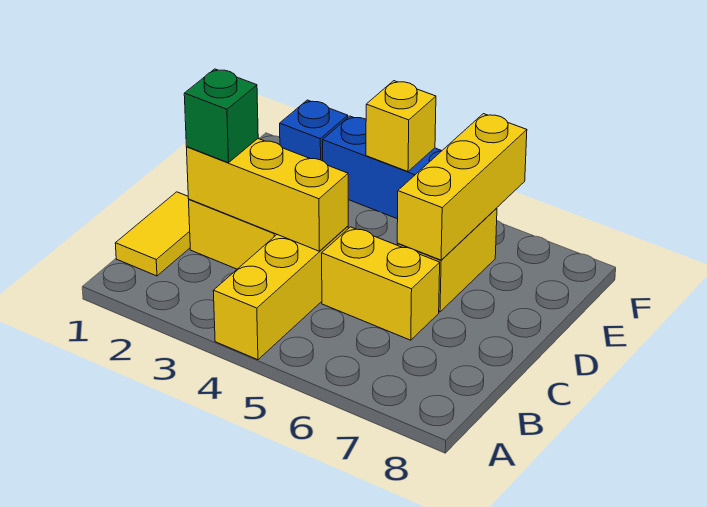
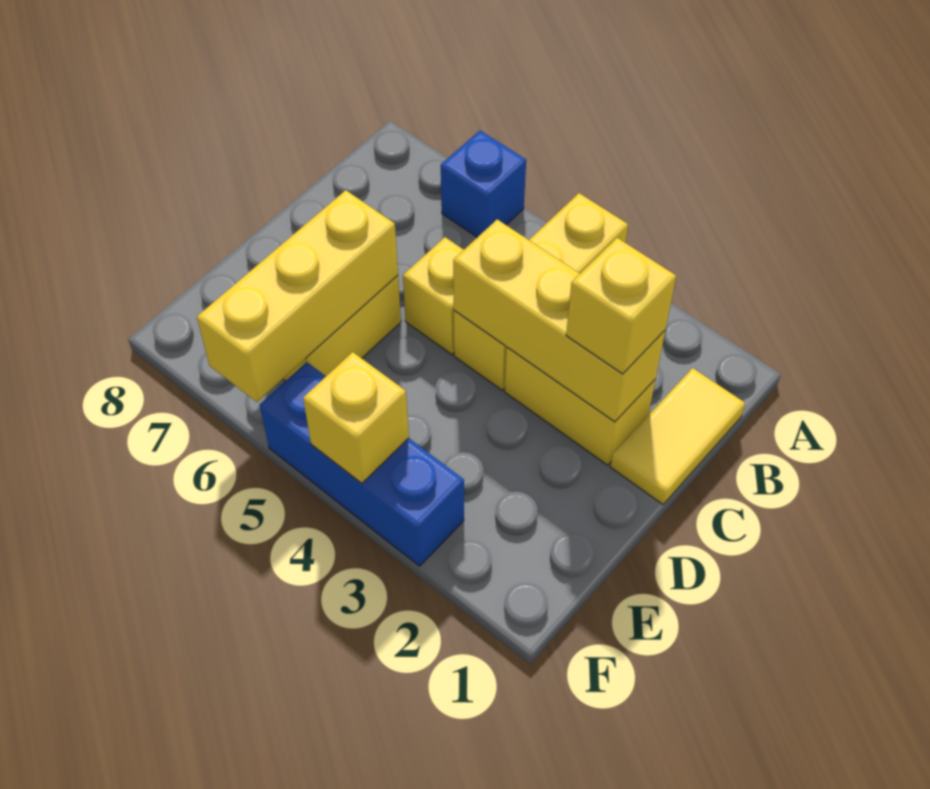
green brick C2 level 3 -> yellow brick C2 level 3
yellow brick C5:C6 level 1 -> yellow brick C5 level 1
blue brick F2 level 1 -> blue brick A6 level 1

